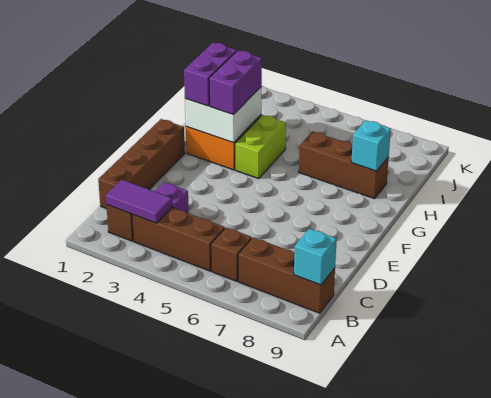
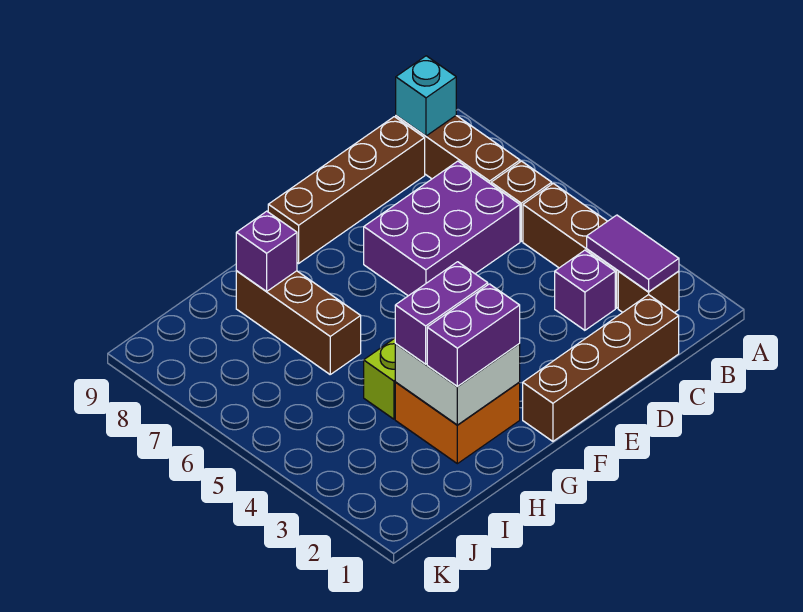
none -> purple brick C6:E7 level 1
none -> brown brick C9:F9 level 1
cyan brick H8 level 2 -> purple brick H8 level 2

